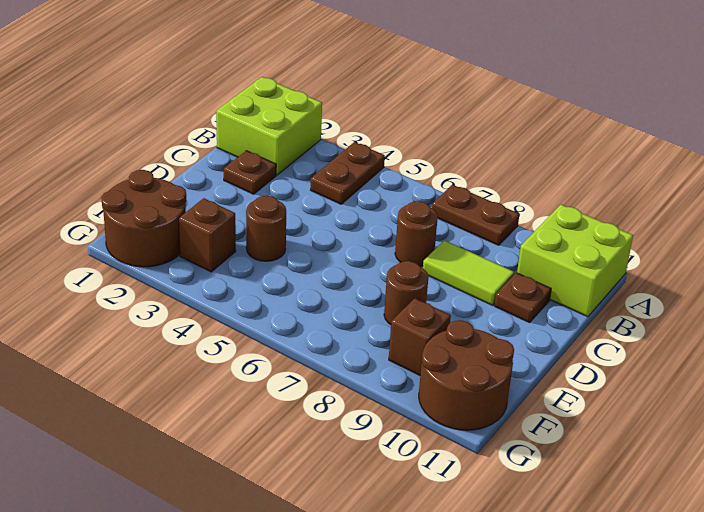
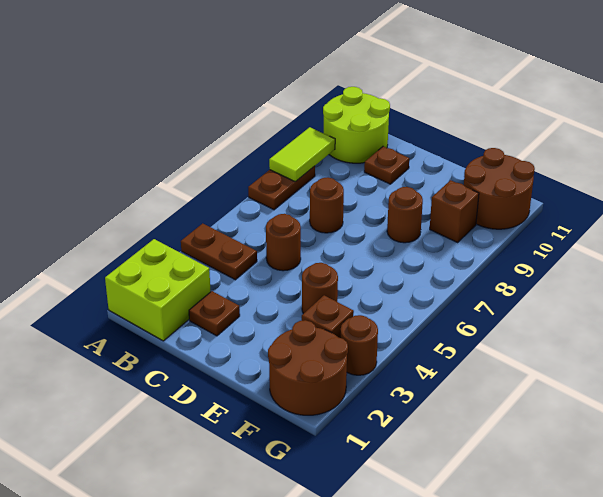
lime brick A10:B11 level 1 -> lime round brick A10:B11 level 1
none -> brown round brick C5 level 1
lime tile C8:C9 level 1 -> lime tile A8:A9 level 2
none -> brown round brick G3 level 1

